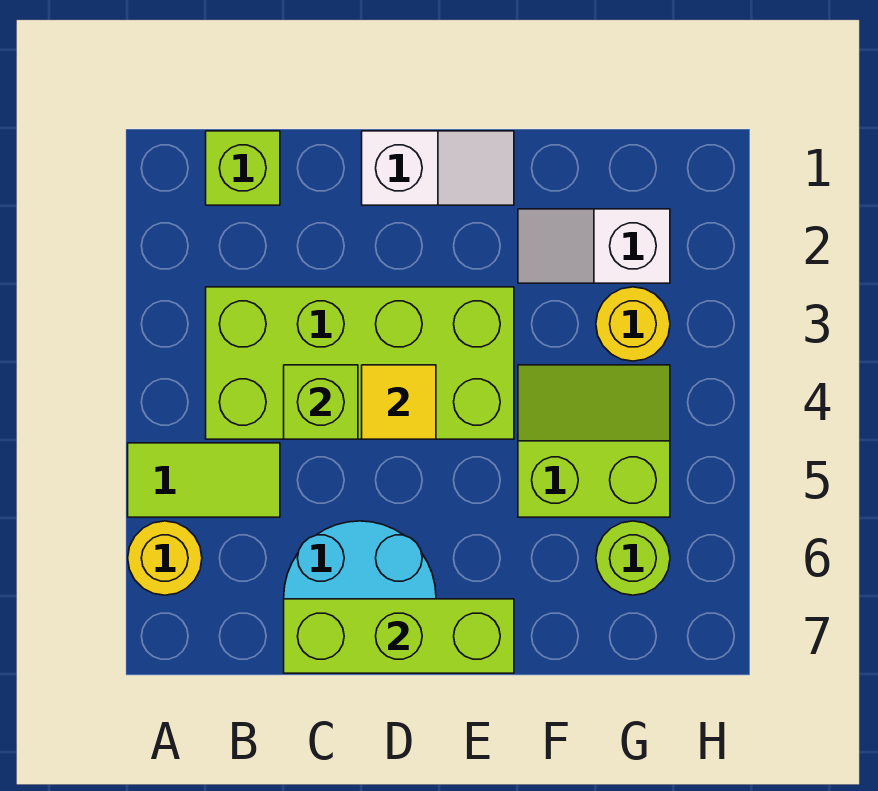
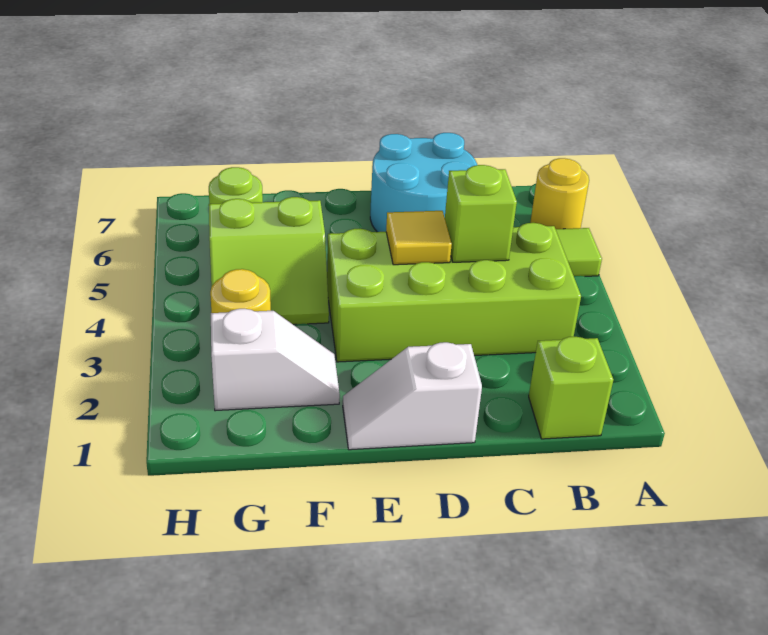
lime brick C7:E7 level 2 -> none

